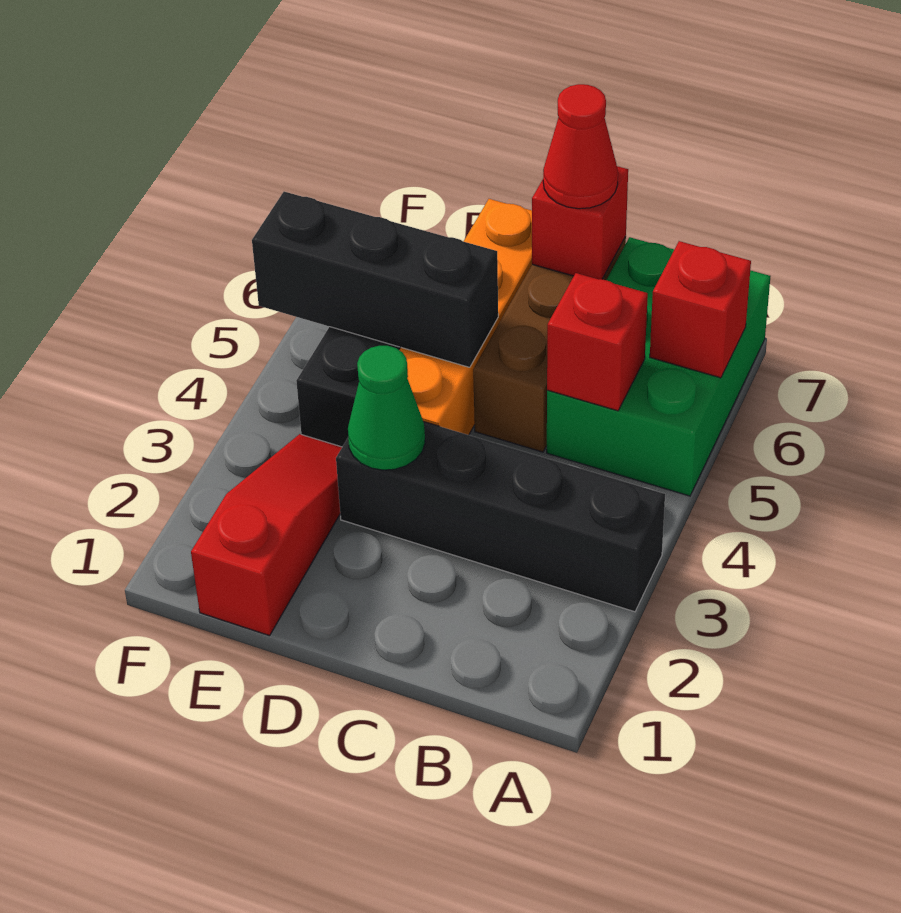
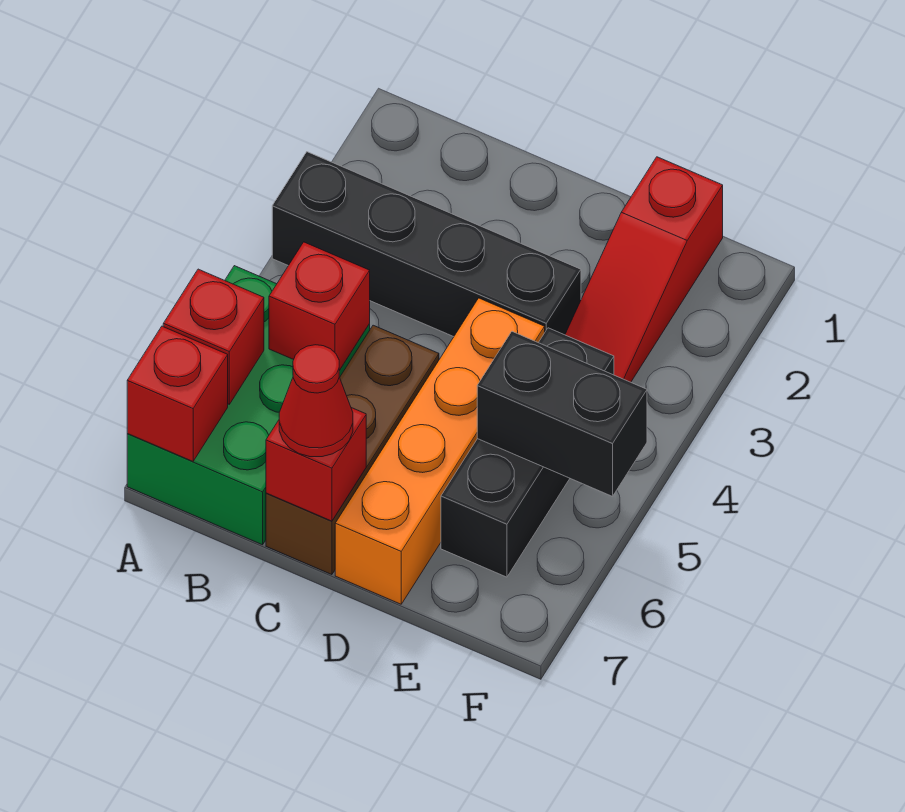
none -> red brick A7 level 2
green cone D3 level 2 -> none
black brick D5:F5 level 2 -> black brick E5:F5 level 2

